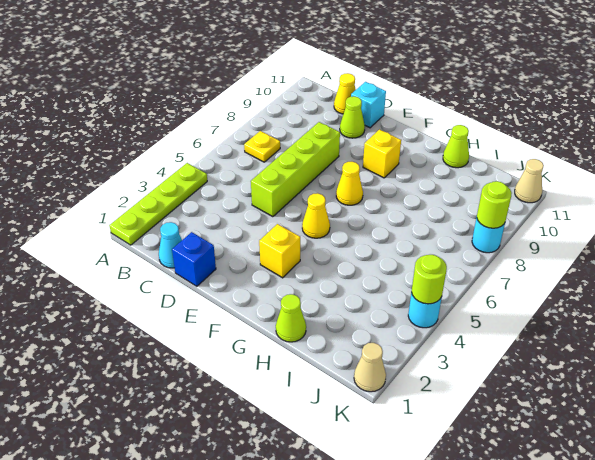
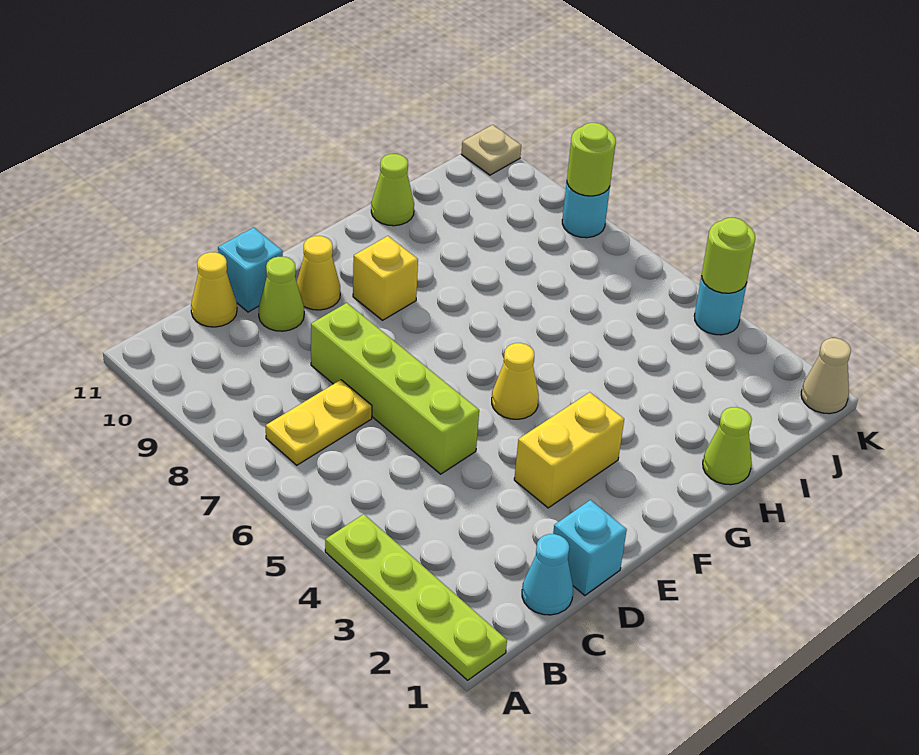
yellow plate B7 level 1 -> yellow plate B7:C7 level 1
blue brick D1 level 1 -> cyan brick D1 level 1
yellow brick F3 level 1 -> yellow brick E3:F3 level 1
yellow cone F7 level 1 -> yellow cone E10 level 1
tan cone K11 level 1 -> tan plate K11 level 1

